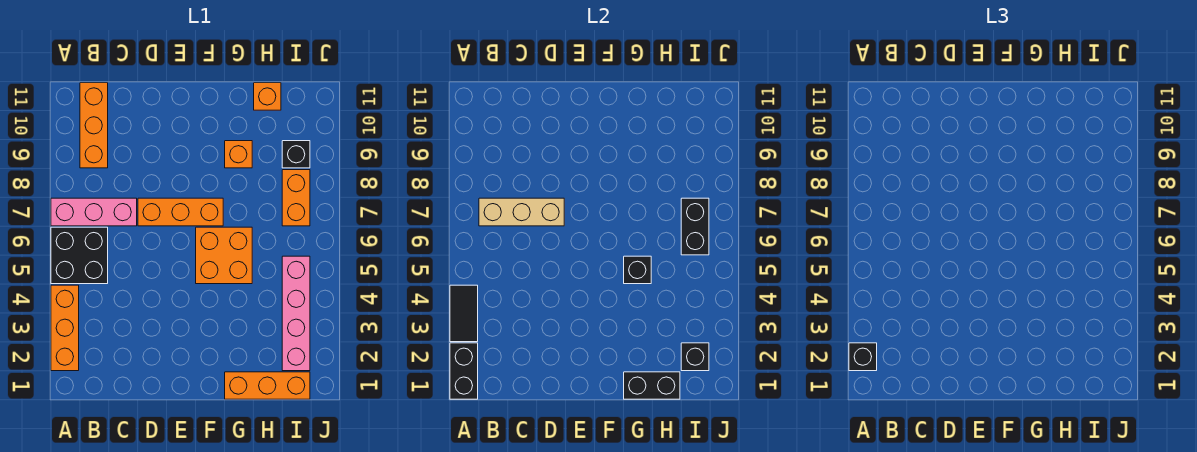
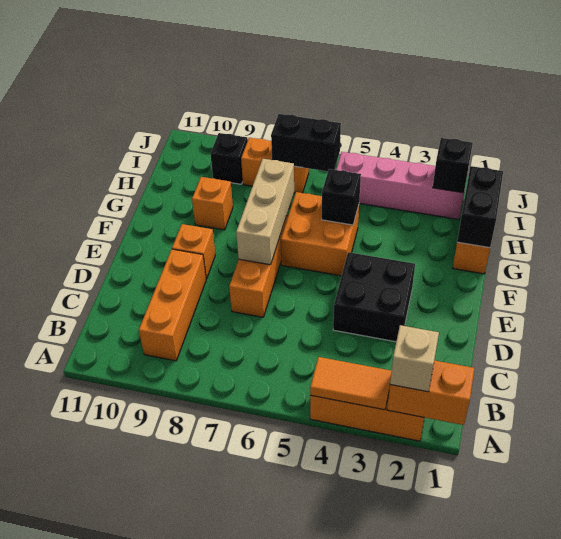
black brick A1:A2 level 2 -> orange brick A1:A2 level 2
black brick A2 level 3 -> tan brick A2 level 3
black tile A3:A4 level 2 -> orange tile A3:A4 level 2
black brick A5:B6 level 1 -> black brick D3:E4 level 1
pink brick A7:C7 level 1 -> none
tan brick B7:D7 level 2 -> tan brick E7:G7 level 2
orange brick B9:B11 level 1 -> orange brick B9:D9 level 1
orange brick H11 level 1 -> orange brick E9 level 1

